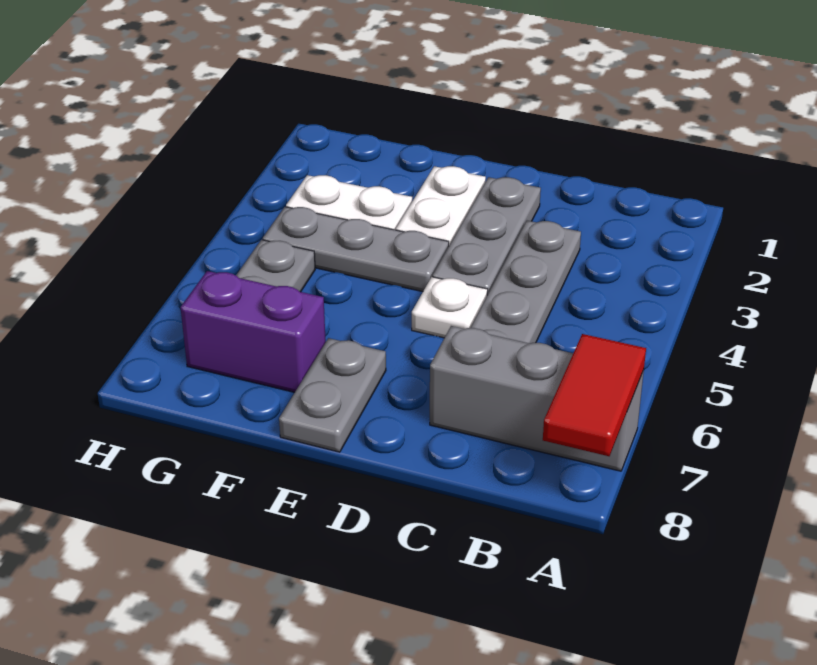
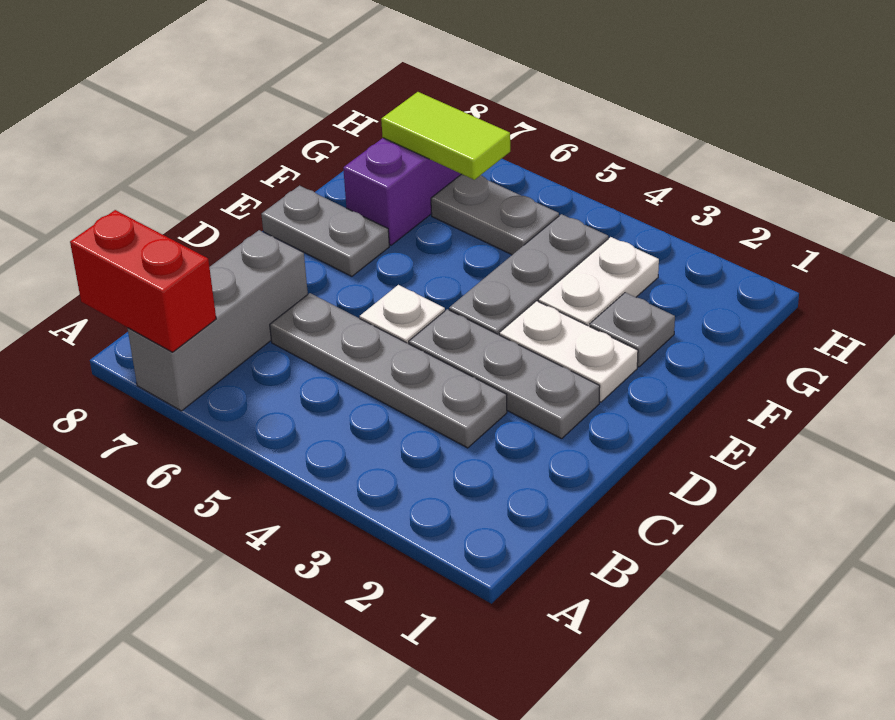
red tile A7:A8 level 2 -> red brick A7:A8 level 2
none -> grey plate F2 level 1
none -> lime tile G6:G7 level 2

